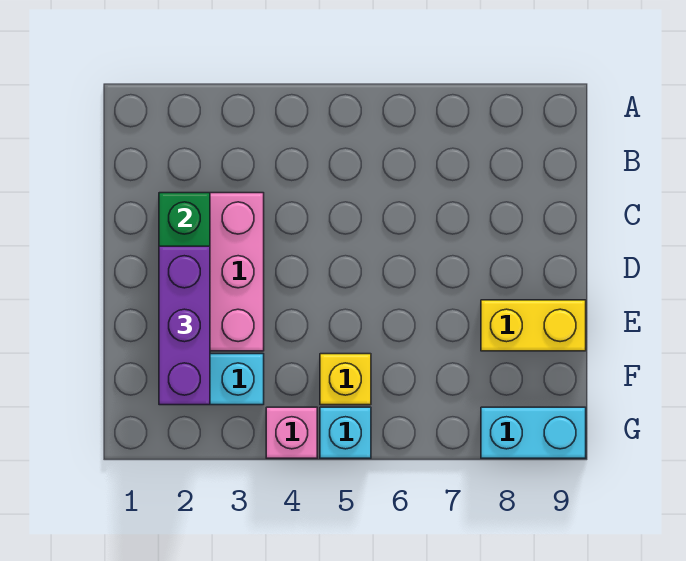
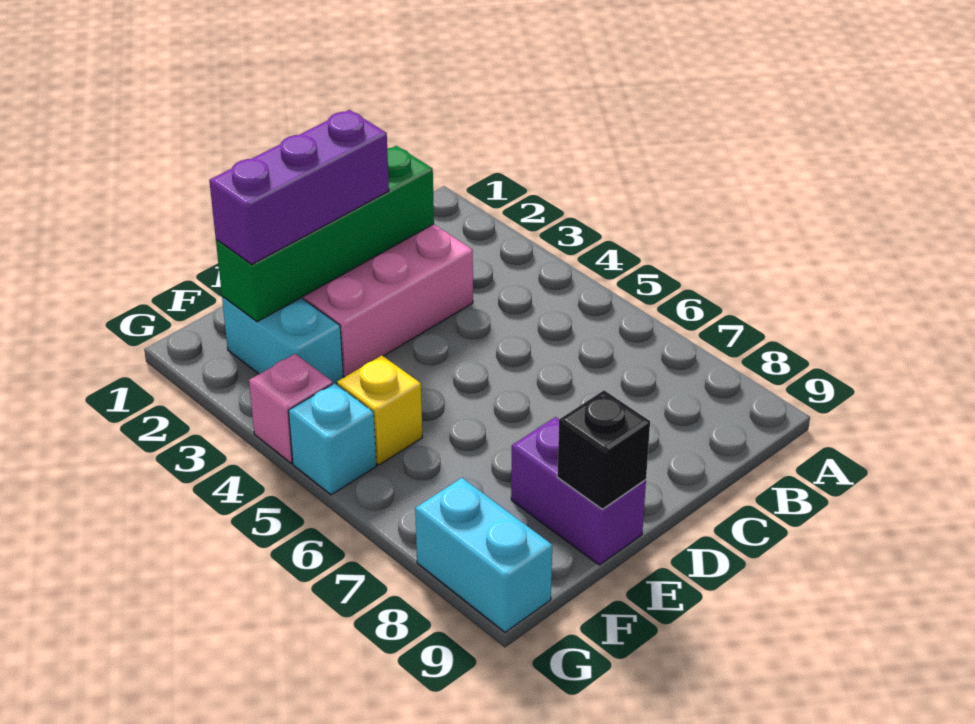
yellow brick E8:E9 level 1 -> purple brick E8:E9 level 1
none -> black brick E9 level 2

